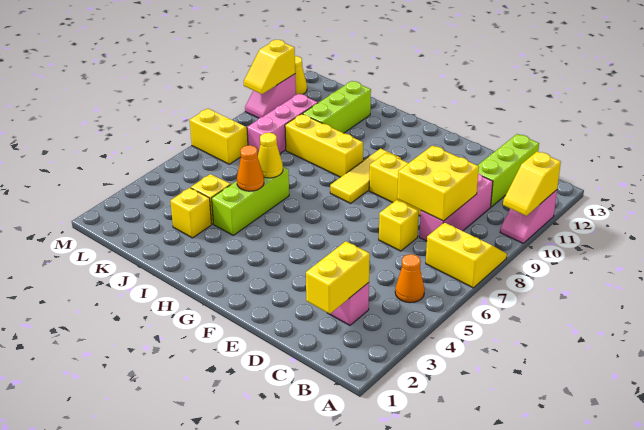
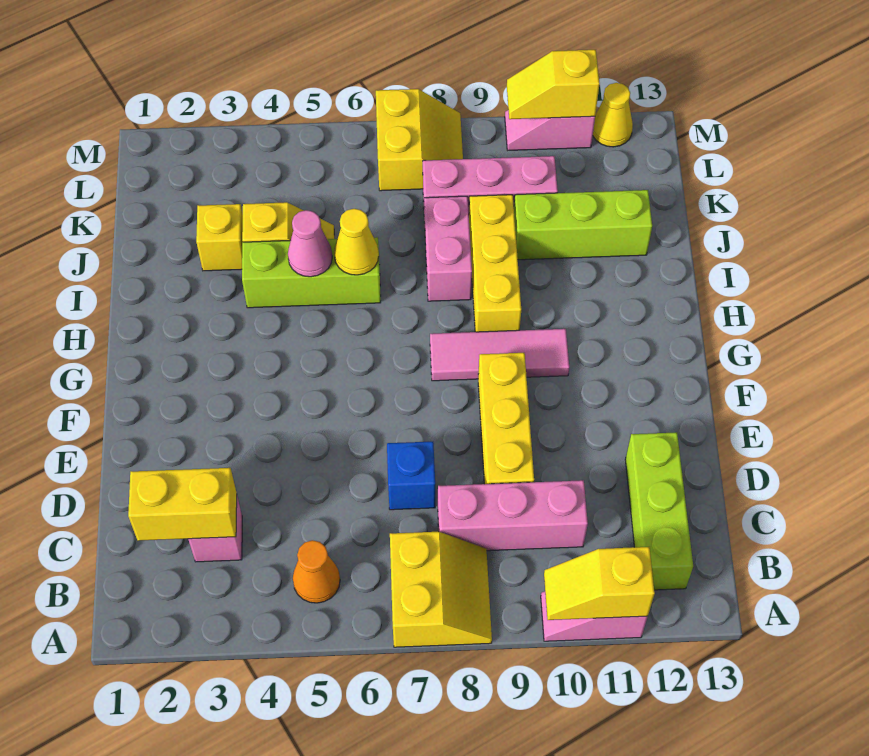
yellow brick C8:D9 level 2 -> none
lime brick C11:C13 level 1 -> lime brick B12:D12 level 1
yellow brick D7 level 1 -> blue brick D7 level 1
yellow tile G8:G10 level 1 -> pink tile G8:G10 level 1
orange cone I5 level 2 -> pink cone I5 level 2
none -> pink brick I8:J8 level 1

